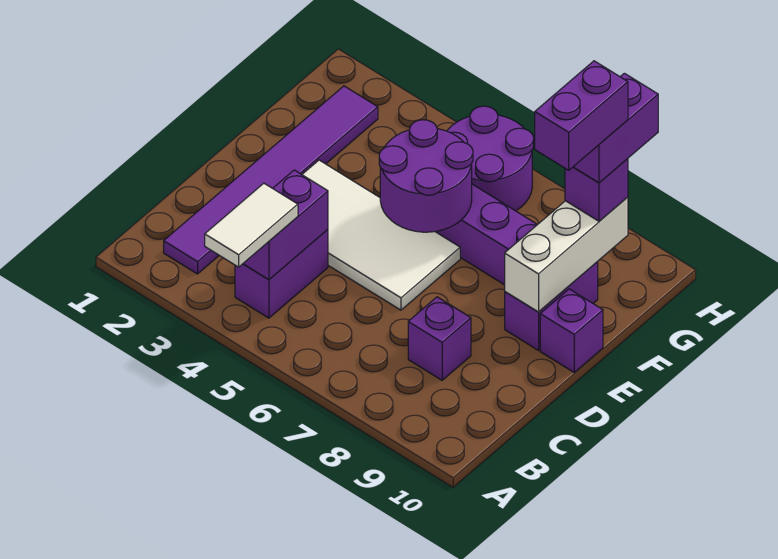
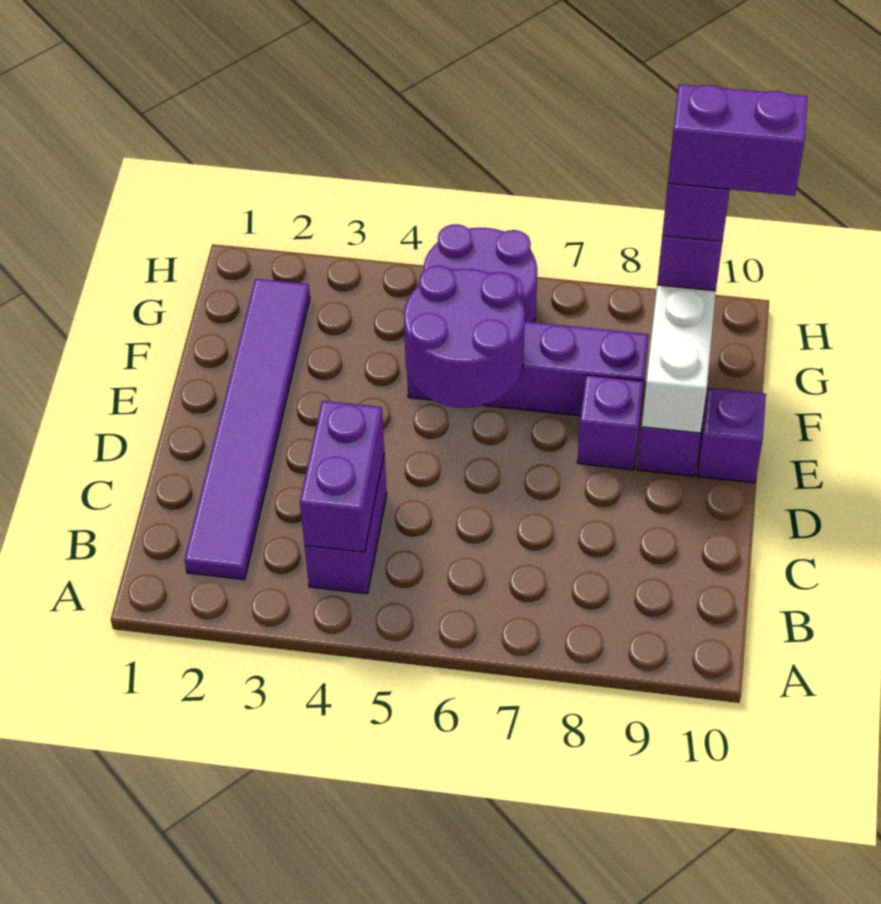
white tile A4:B4 level 3 -> none
purple brick C8 level 1 -> purple brick E8 level 1
white tile D3:E6 level 1 -> none
purple brick F9:G9 level 5 -> purple brick G9:G10 level 5

